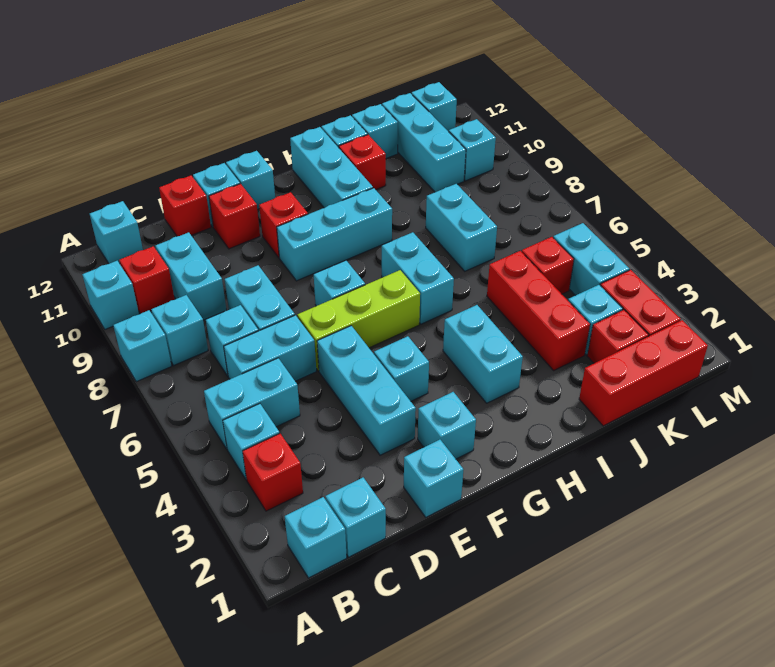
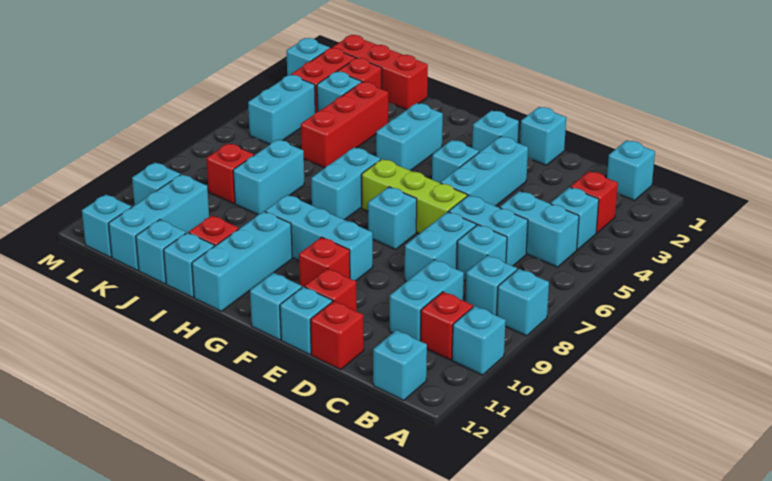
cyan brick C1 level 1 -> cyan brick M2 level 1
red brick K5 level 1 -> red brick K8 level 1

